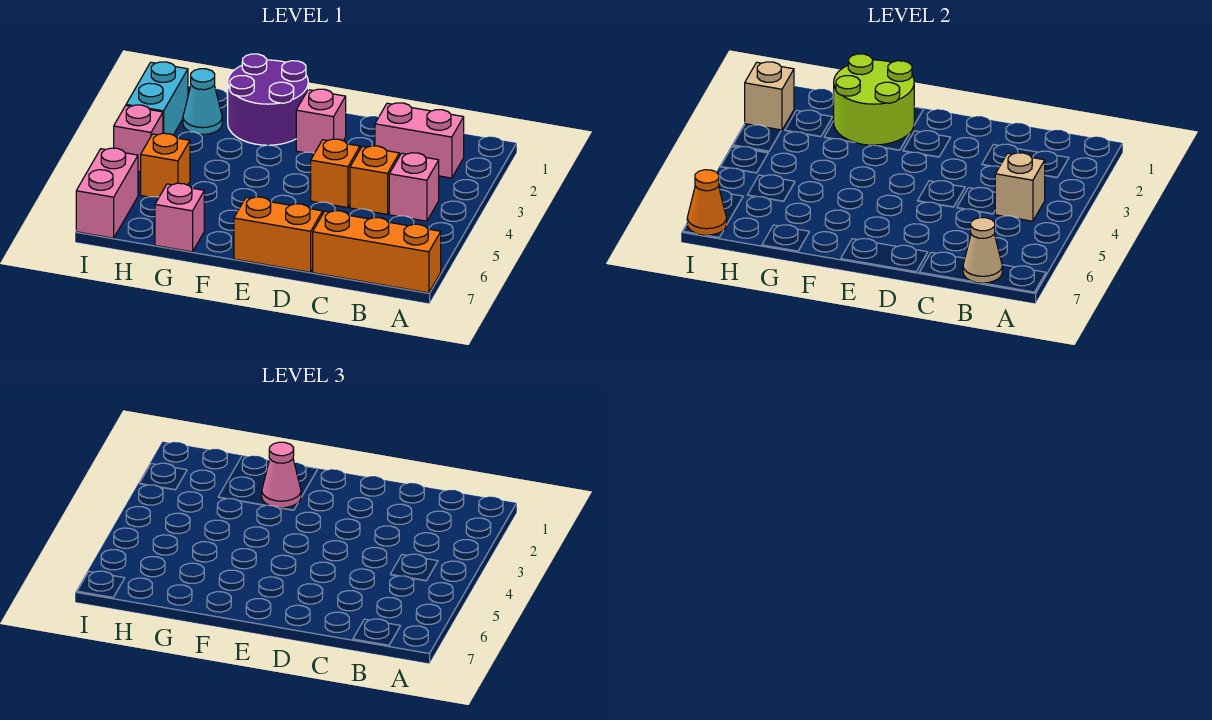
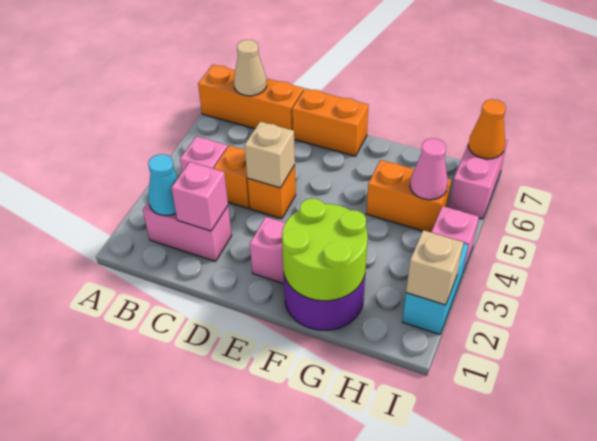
tan brick B4 level 2 -> tan brick D4 level 2
pink cone F2 level 3 -> pink cone H5 level 2
pink brick G7 level 1 -> pink brick C2 level 2
cyan cone H2 level 1 -> cyan cone B2 level 2
orange brick H5 level 1 -> orange brick G5:H5 level 1

